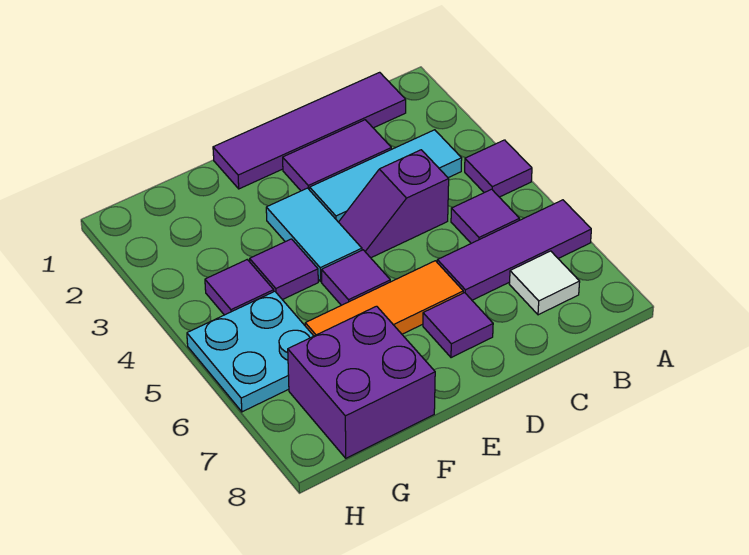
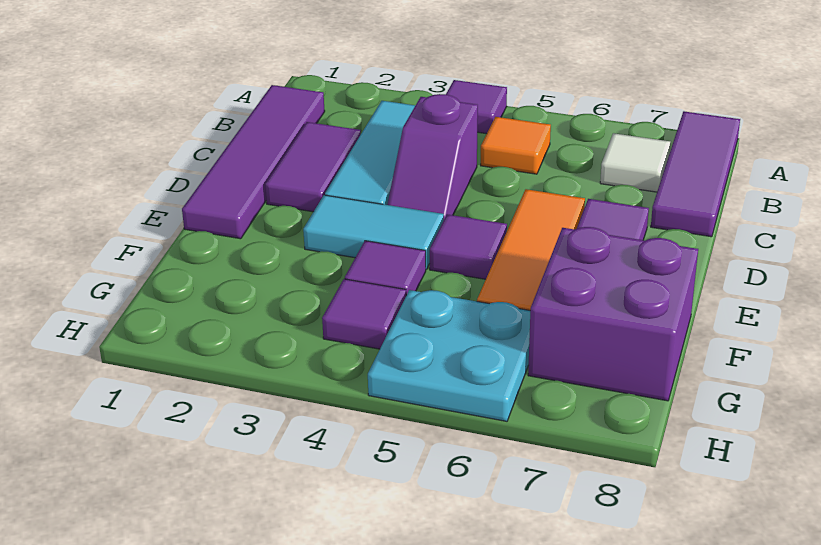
purple tile A6:C6 level 1 -> purple tile A8:C8 level 1
purple tile B5 level 1 -> orange tile B5 level 1

